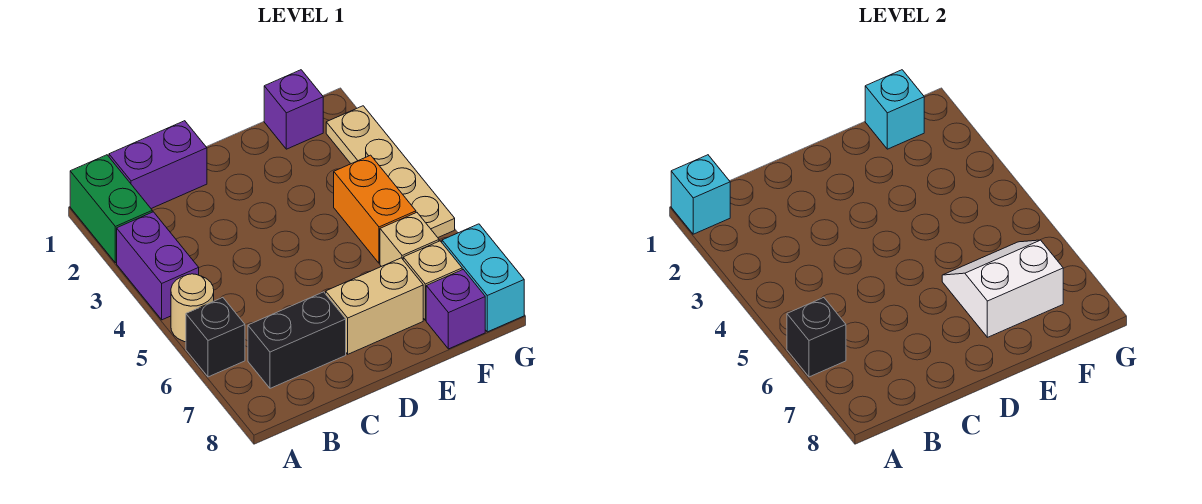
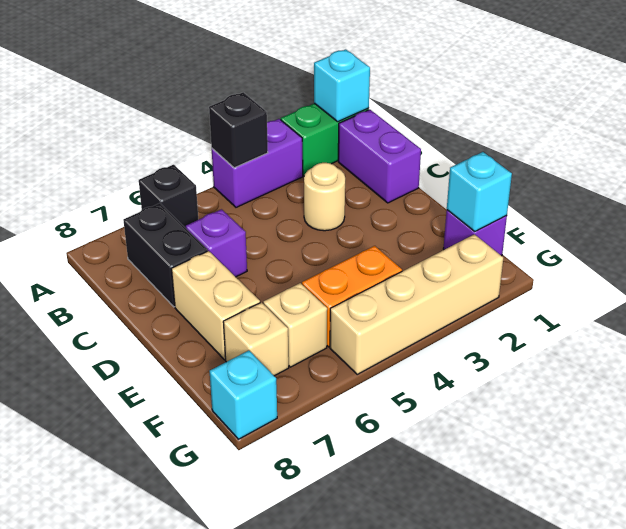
tan round brick A5 level 1 -> tan round brick C3 level 1
black brick A6 level 2 -> black brick A4 level 2
white slope E6:F7 level 2 top 7 -> none
purple brick F8 level 1 -> purple brick C6 level 1
tan plate G2:G5 level 1 -> tan brick G2:G5 level 1
cyan brick G7:G8 level 1 -> cyan brick G8 level 1

